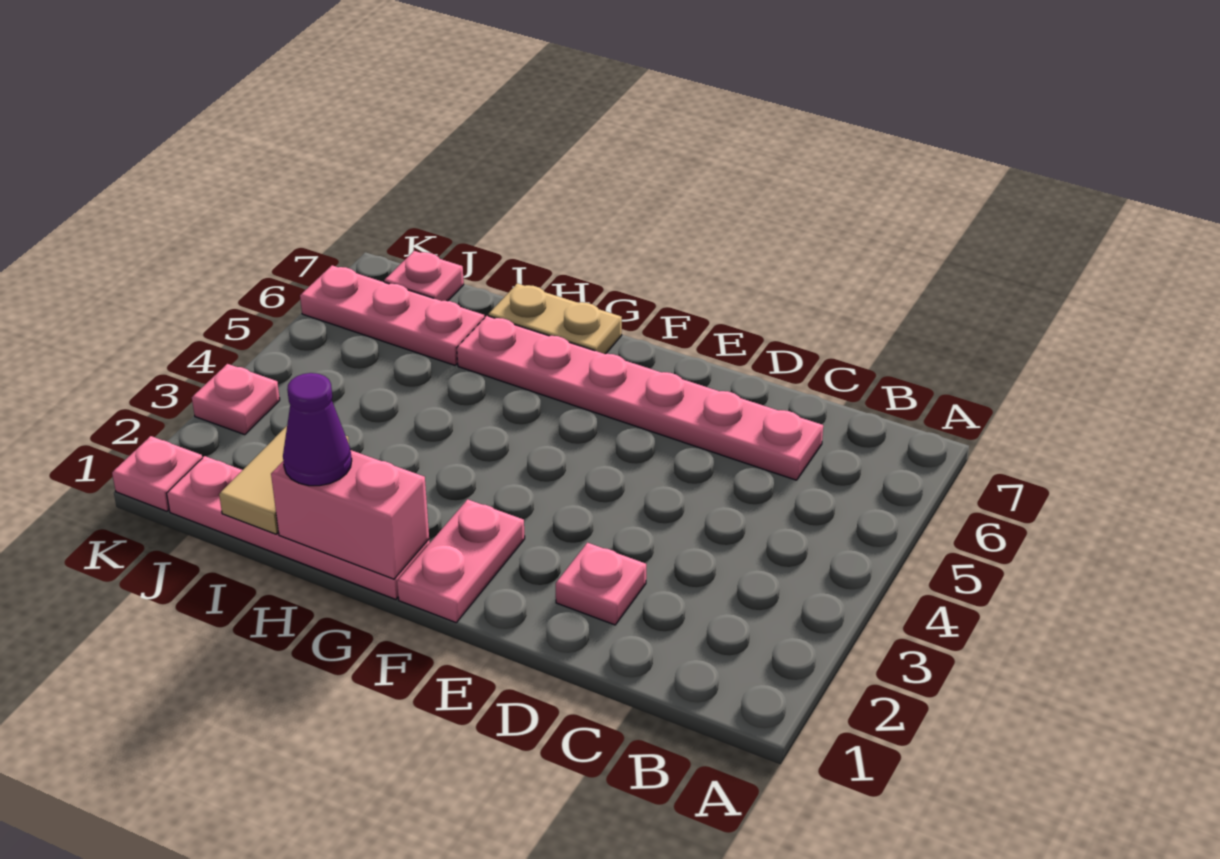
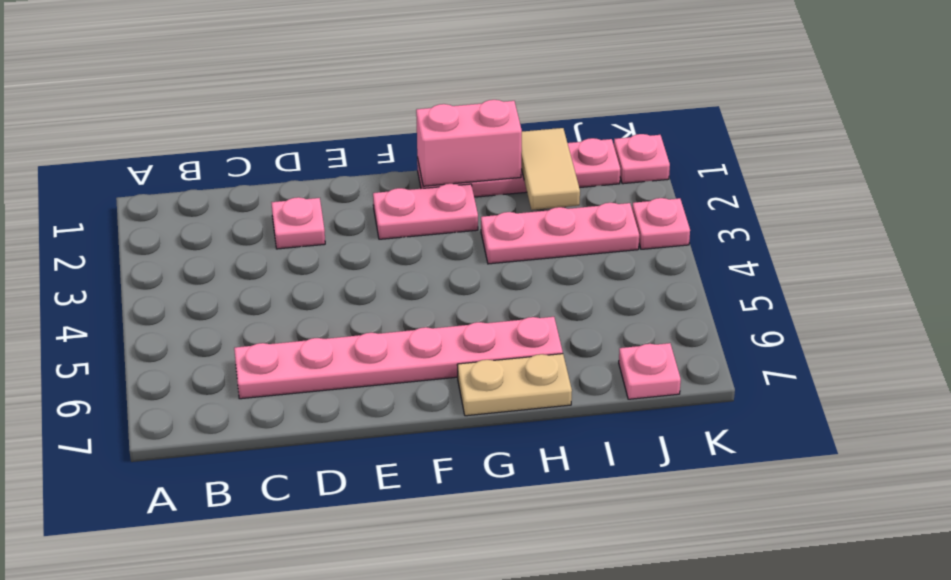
pink plate F1:F2 level 1 -> pink plate F2:G2 level 1
purple cone H1 level 3 -> none
pink plate I6:K6 level 1 -> pink plate H3:J3 level 1

